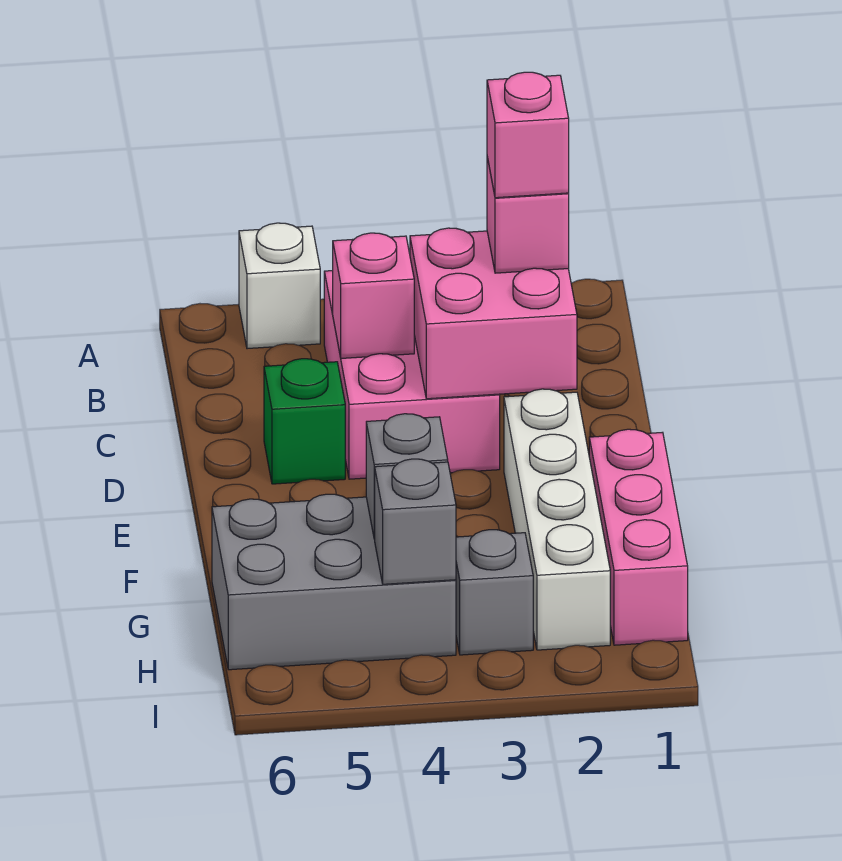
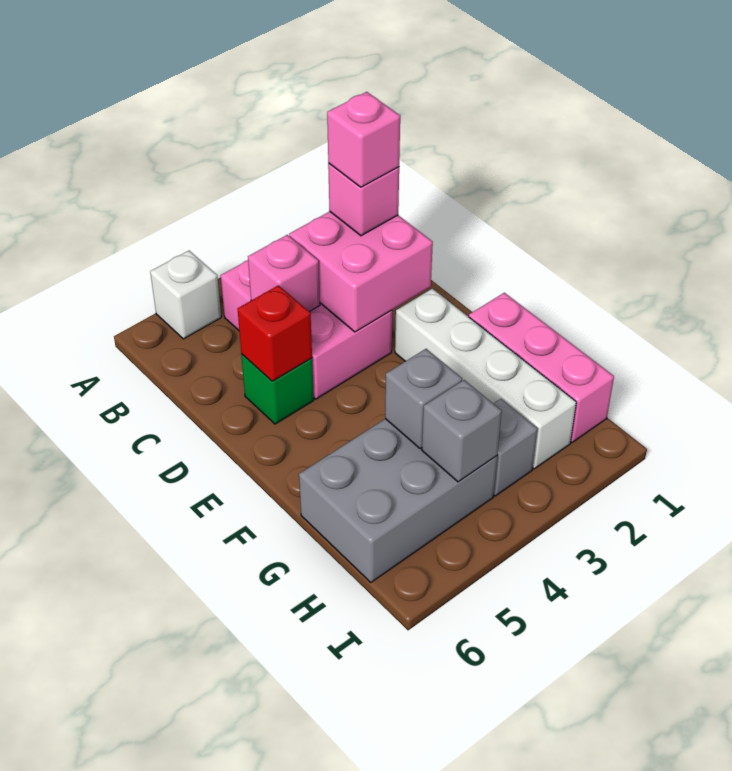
none -> red brick D5 level 2

